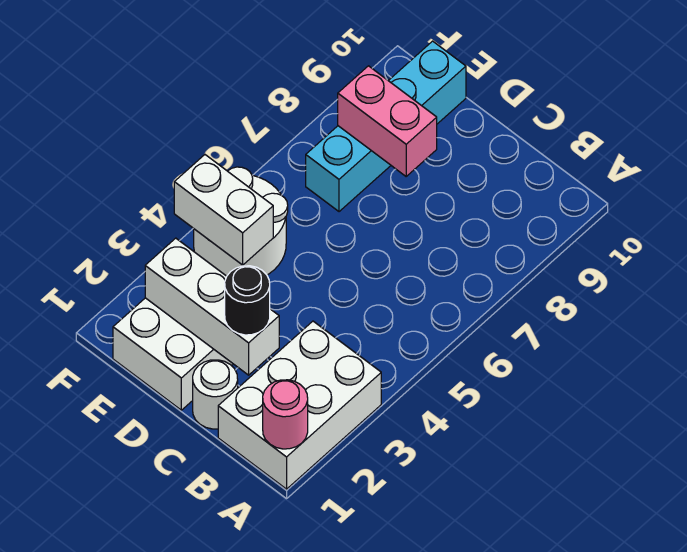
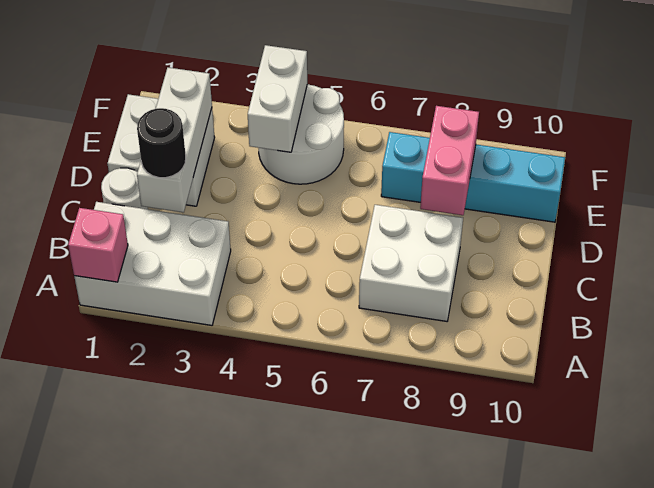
pink round brick A1 level 2 -> pink brick A1 level 2
none -> white brick B7:C8 level 1

